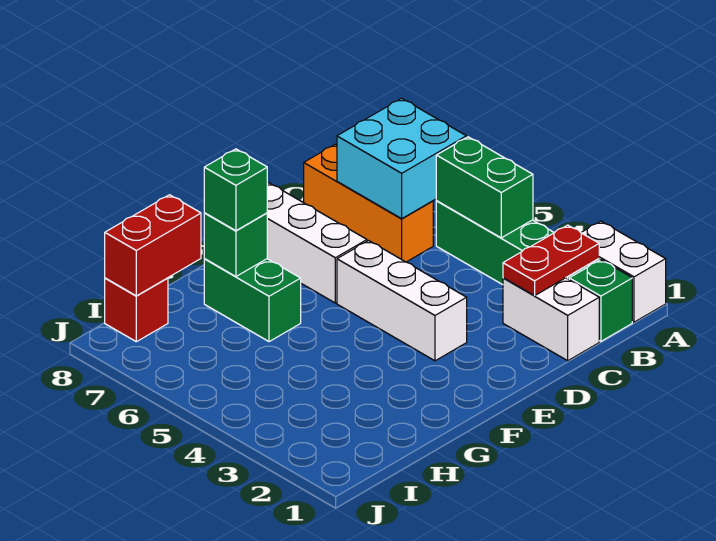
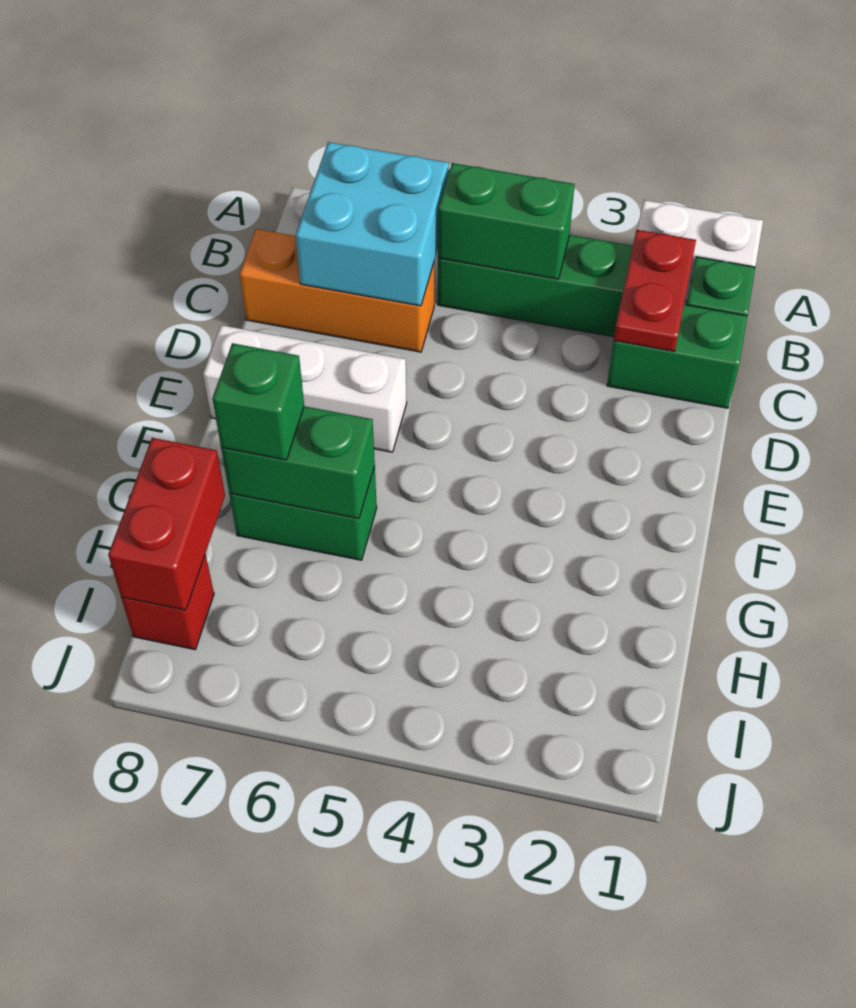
white brick C1:C2 level 1 -> green brick C1:C2 level 1
white brick E3:E5 level 1 -> none
green brick G7 level 2 -> green brick G6:G7 level 2

